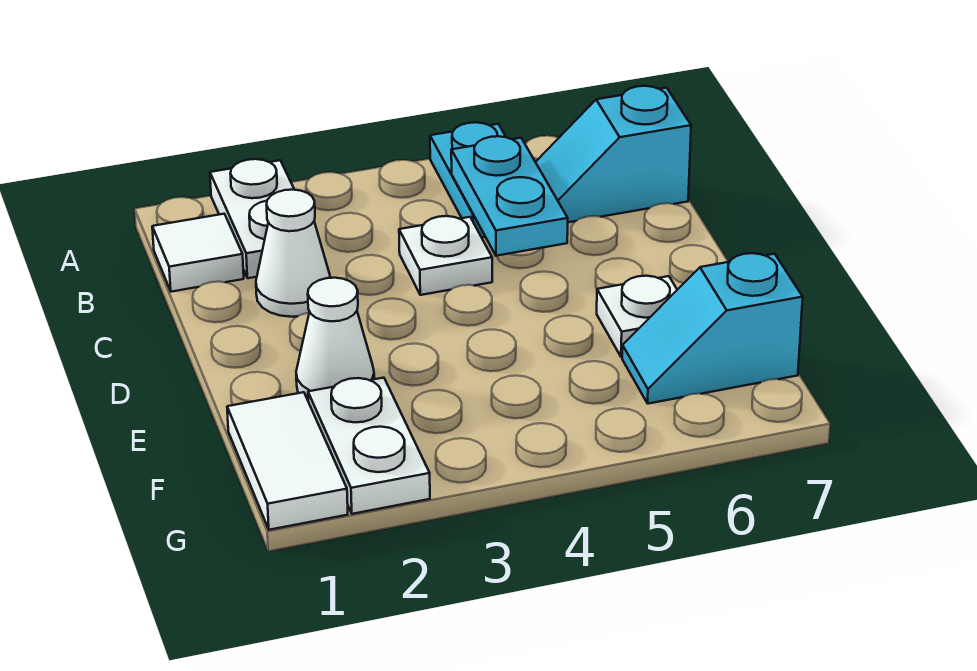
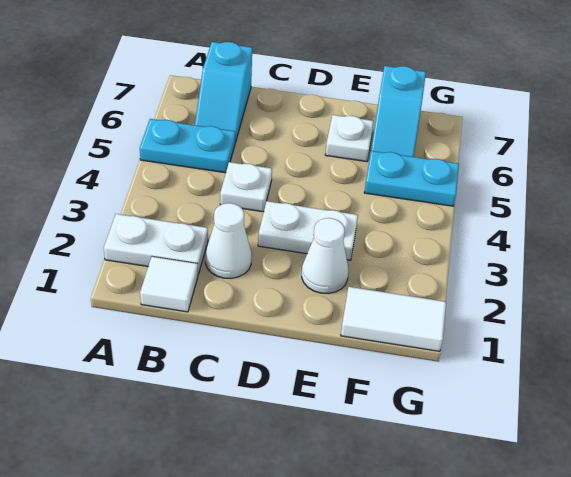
cyan plate B5:C5 level 2 -> cyan plate F5:G5 level 1
white plate F2:G2 level 1 -> white plate D3:E3 level 1

